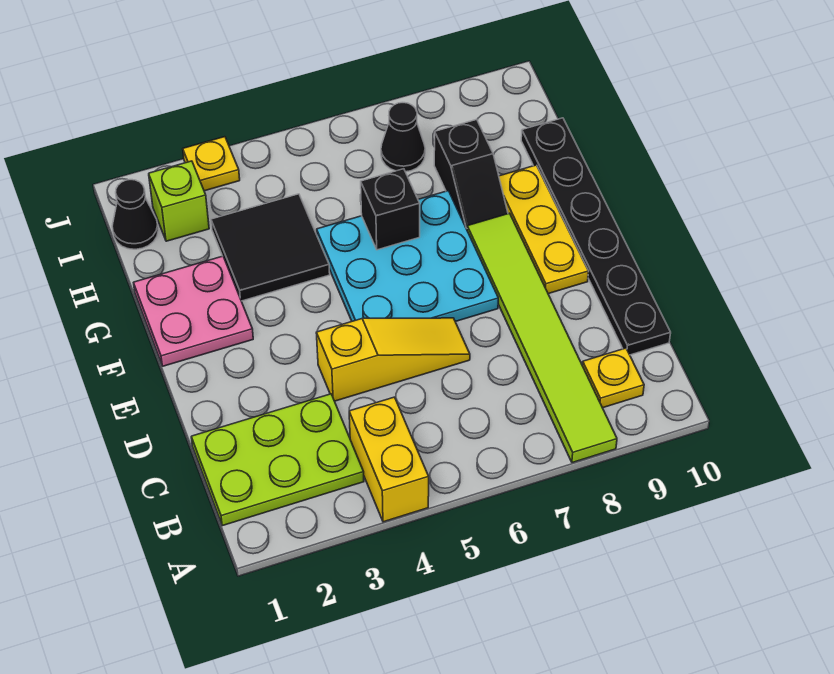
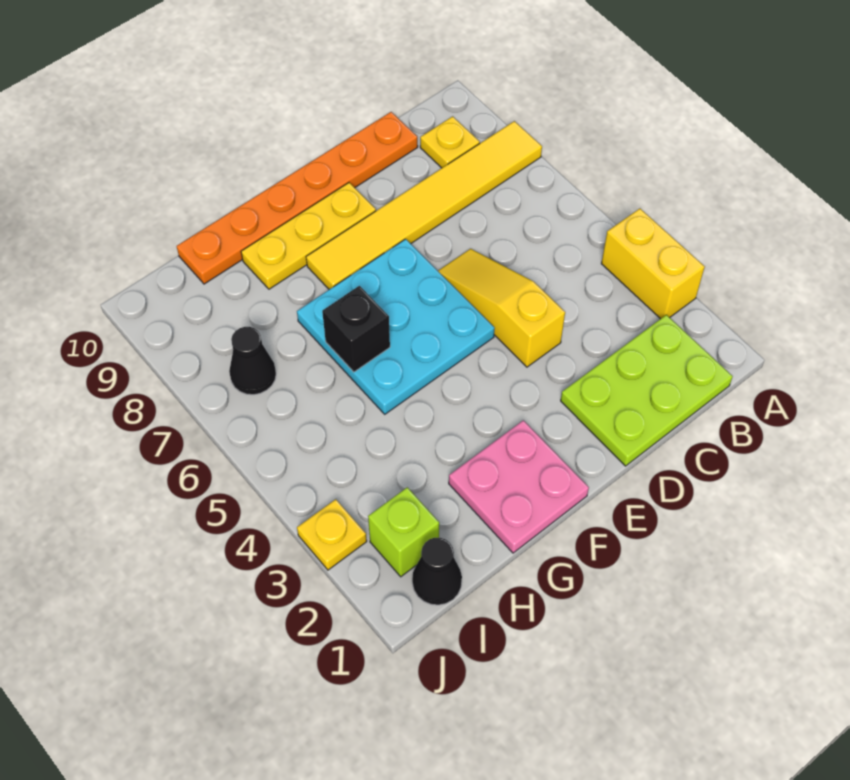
yellow brick A4:B4 level 1 -> yellow brick A3:A4 level 1
lime tile A8:F8 level 1 -> yellow tile A8:F8 level 1
lime plate B1:C3 level 1 -> lime plate B1:D2 level 1
black plate C10:H10 level 1 -> orange plate C10:H10 level 1
black tile G3:H4 level 1 -> none
black slope G8:H8 level 1 top H -> none

